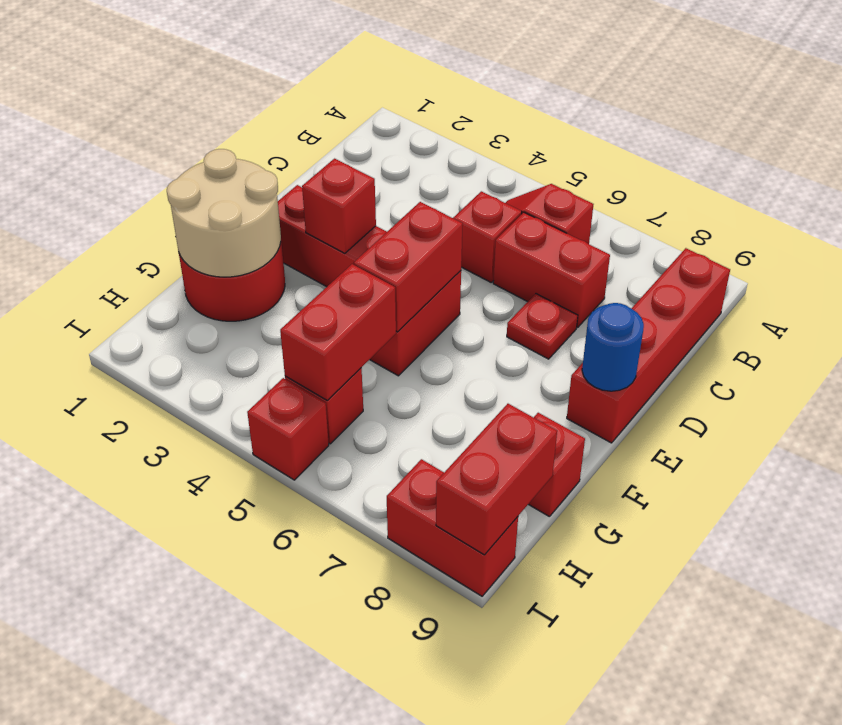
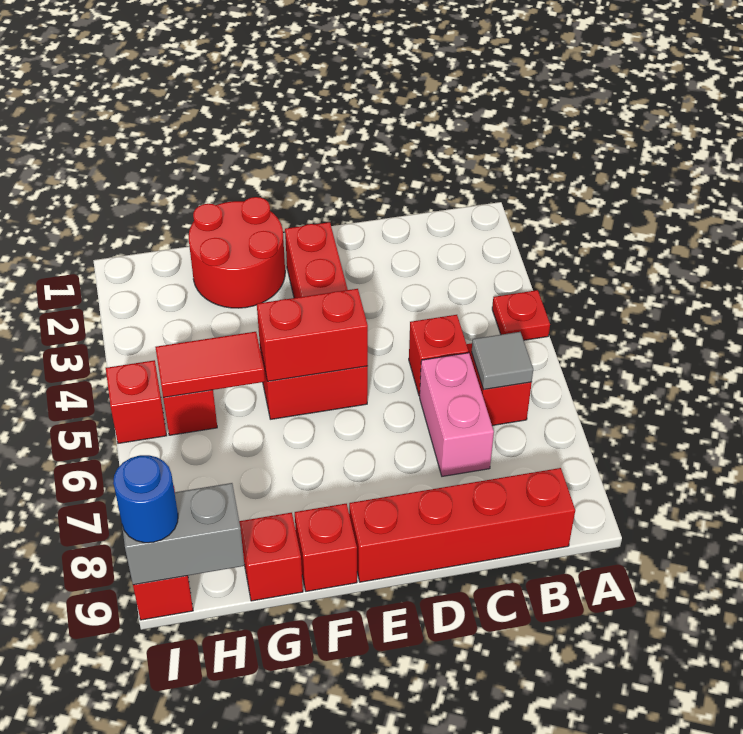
none -> grey tile B6 level 2
red brick C6:C7 level 1 -> pink brick C6:C7 level 1
red plate D7 level 1 -> red plate A4 level 1
red brick E3 level 2 -> red brick F9 level 1
blue round brick E9 level 2 -> blue round brick I9 level 3
tan round brick F1:G2 level 2 -> none
red brick G5:H5 level 2 -> red tile G5:H5 level 2
red brick H9:I9 level 2 -> grey brick H9:I9 level 2

